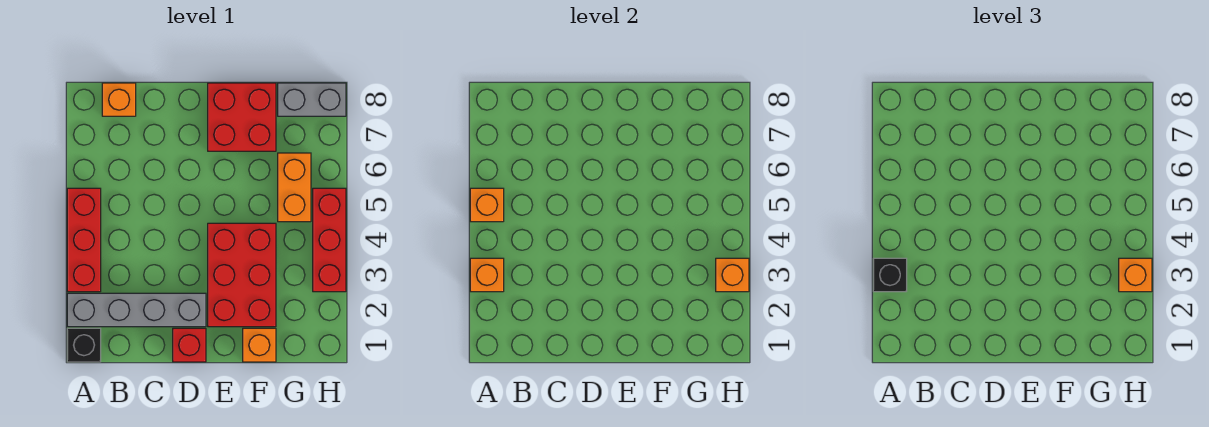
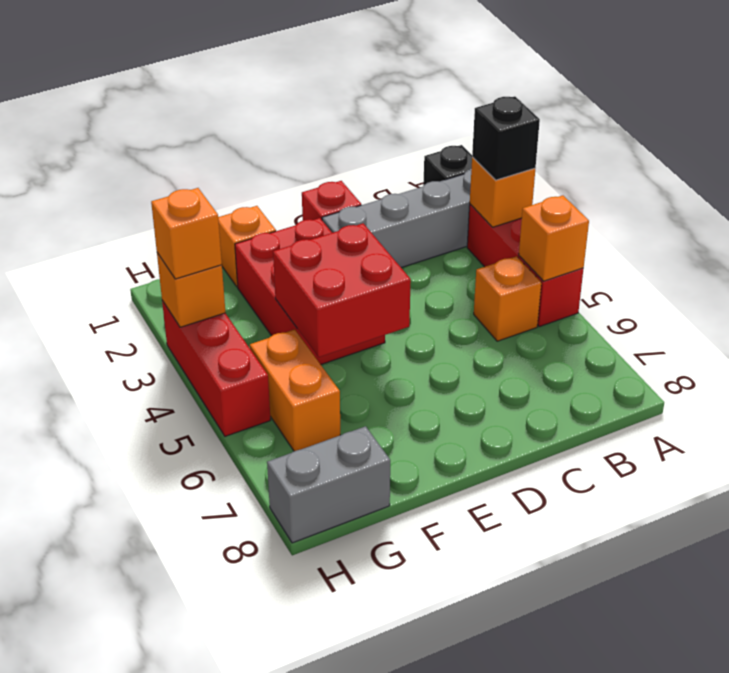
orange brick B8 level 1 -> orange brick B5 level 1
red brick E7:F8 level 1 -> red brick E4:F5 level 2

